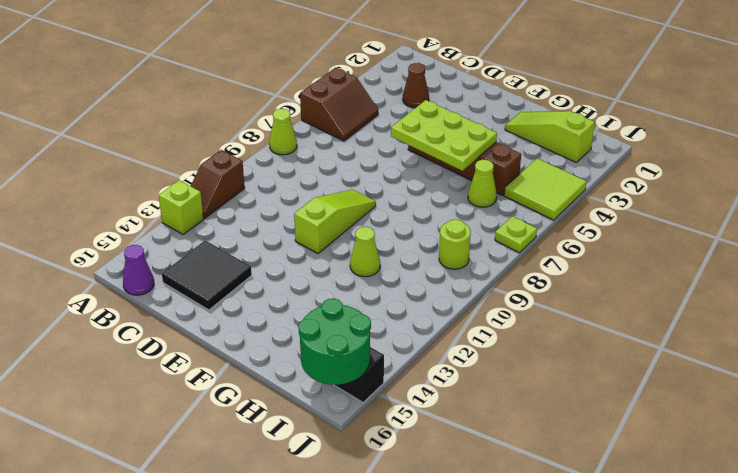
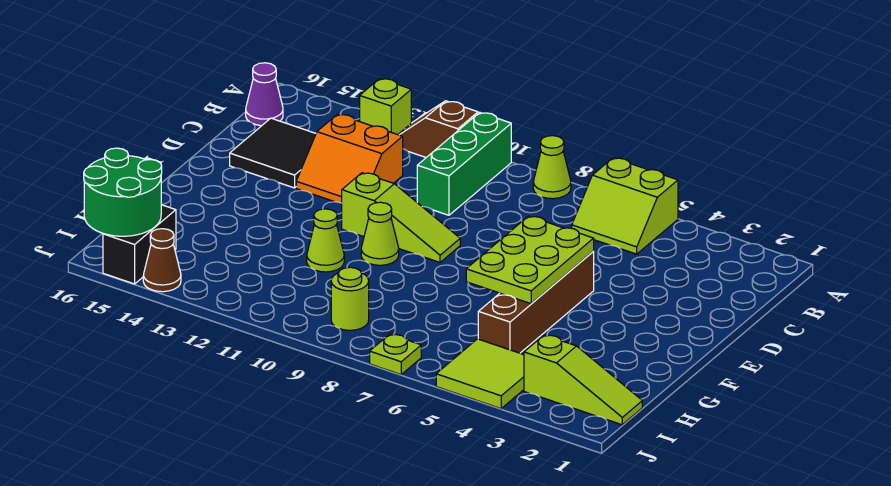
brown slope A5:B6 level 1 top A -> lime slope A5:B6 level 1 top A
none -> green brick A10:C10 level 1
brown cone C3 level 1 -> brown cone J14 level 1
none -> orange slope C12:D13 level 1 top C
lime slope G2:I2 level 1 top I -> lime slope I1:I3 level 1 top 3
lime cone H6 level 1 -> lime cone F10 level 1

